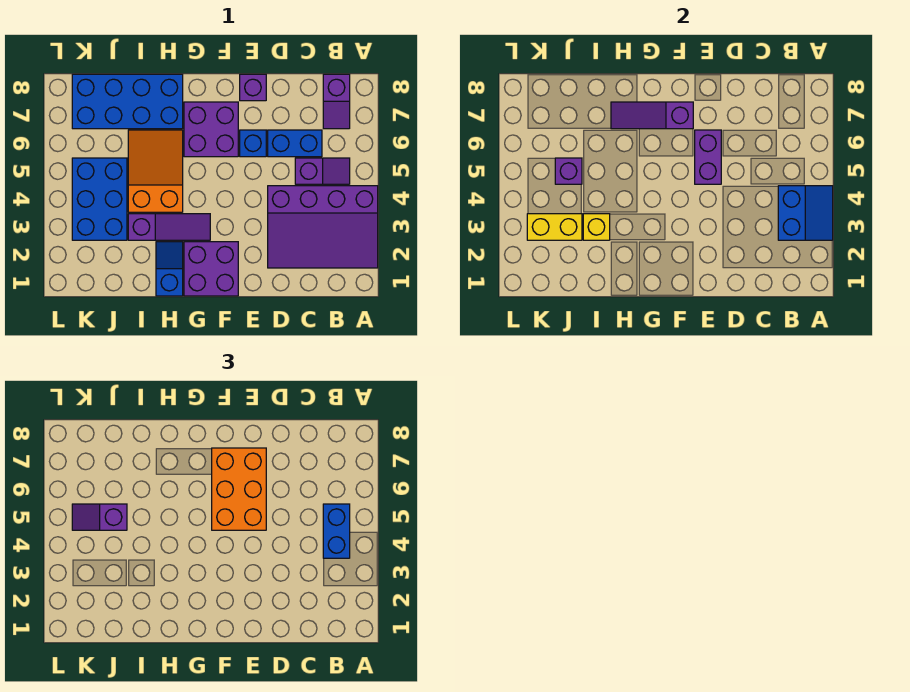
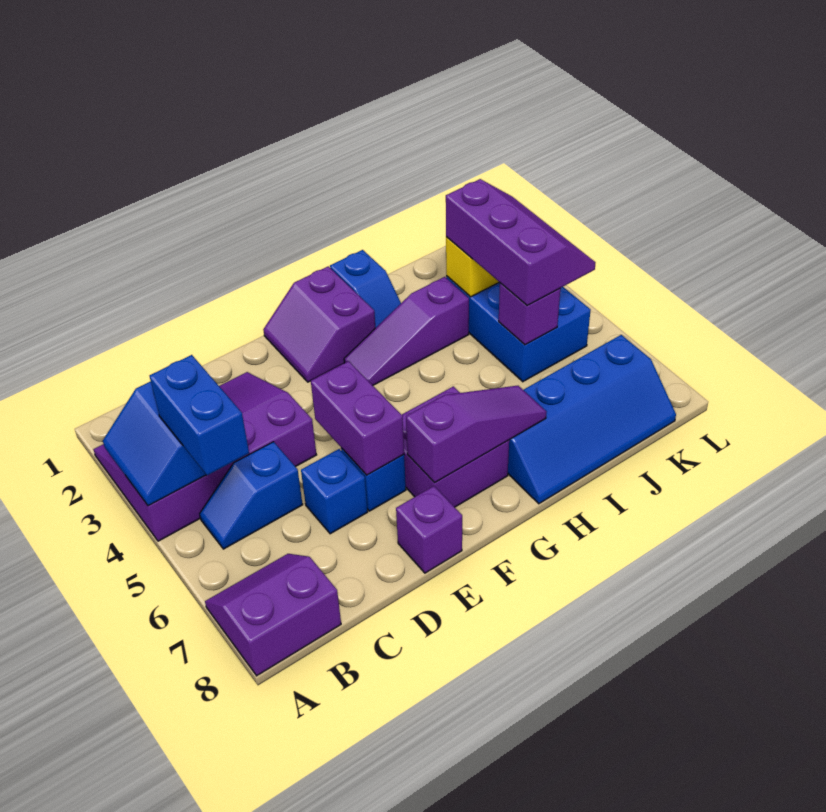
purple slope B5:C5 level 1 top C -> blue slope B5:C5 level 1 top C
purple slope B7:B8 level 1 top 8 -> purple slope A7:B8 level 1 top 8
blue brick C6:D6 level 1 -> blue brick D6 level 1
orange brick E5:F7 level 3 -> none
purple brick F1:G2 level 1 -> purple slope F1:G2 level 1 top G
orange slope H4:I6 level 1 top 4 -> none
blue brick H7:K8 level 1 -> blue slope H7:K8 level 1 top 7
yellow brick I3 level 2 -> none
purple slope J5:K5 level 3 top J -> purple slope J3:K5 level 3 top J

